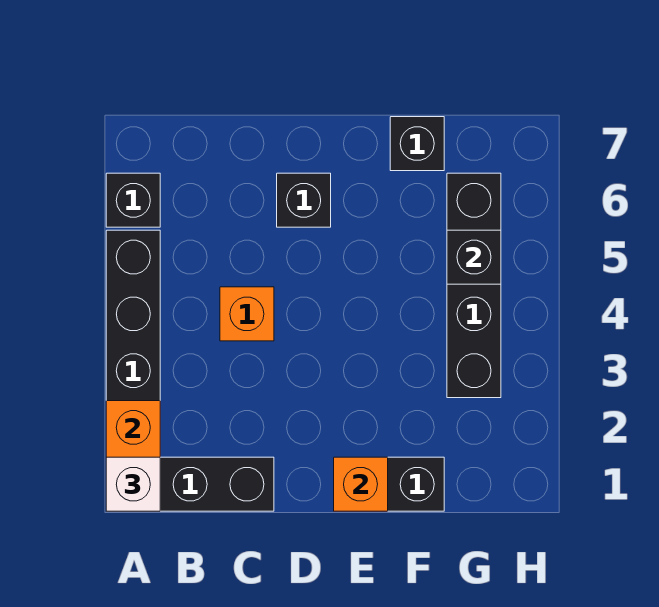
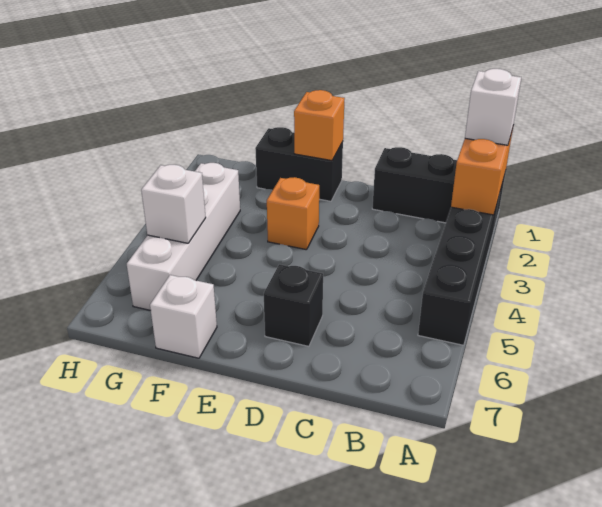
black brick A6 level 1 -> none
orange brick C4 level 1 -> orange brick E3 level 1
black brick F7 level 1 -> white brick F7 level 1
black brick G3:G6 level 1 -> white brick G3:G6 level 1
black brick G5 level 2 -> white brick G5 level 2

